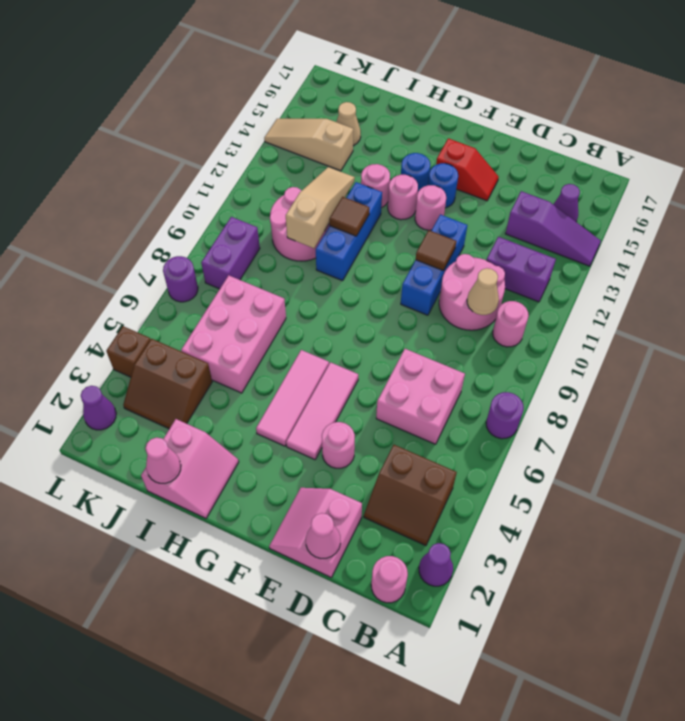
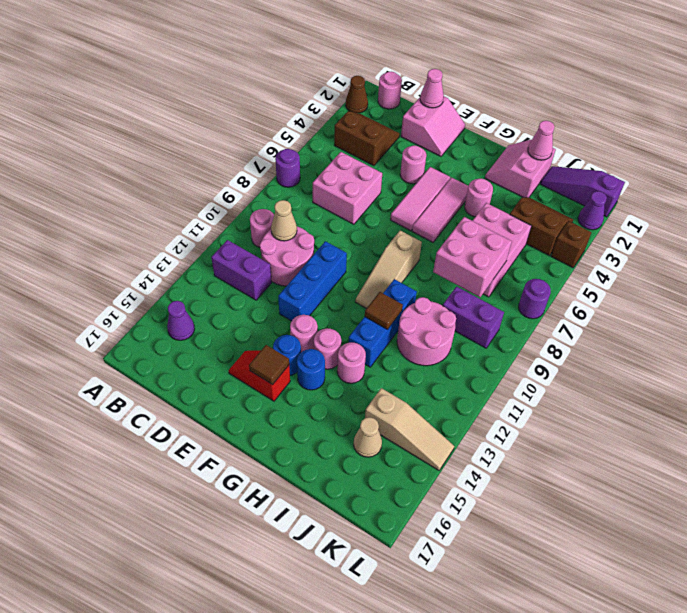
purple cone A2 level 1 -> brown cone A2 level 1
purple slope A14:C14 level 1 top C -> purple slope J1:L1 level 1 top L
brown tile E11 level 2 -> brown tile F15 level 2
none -> pink round brick H4 level 1
none -> pink brick I7:J8 level 2
tan slope I10:I12 level 2 top 10 -> tan slope G8:G10 level 1 top 8
purple brick K8:K9 level 1 -> purple brick J9:K9 level 1

